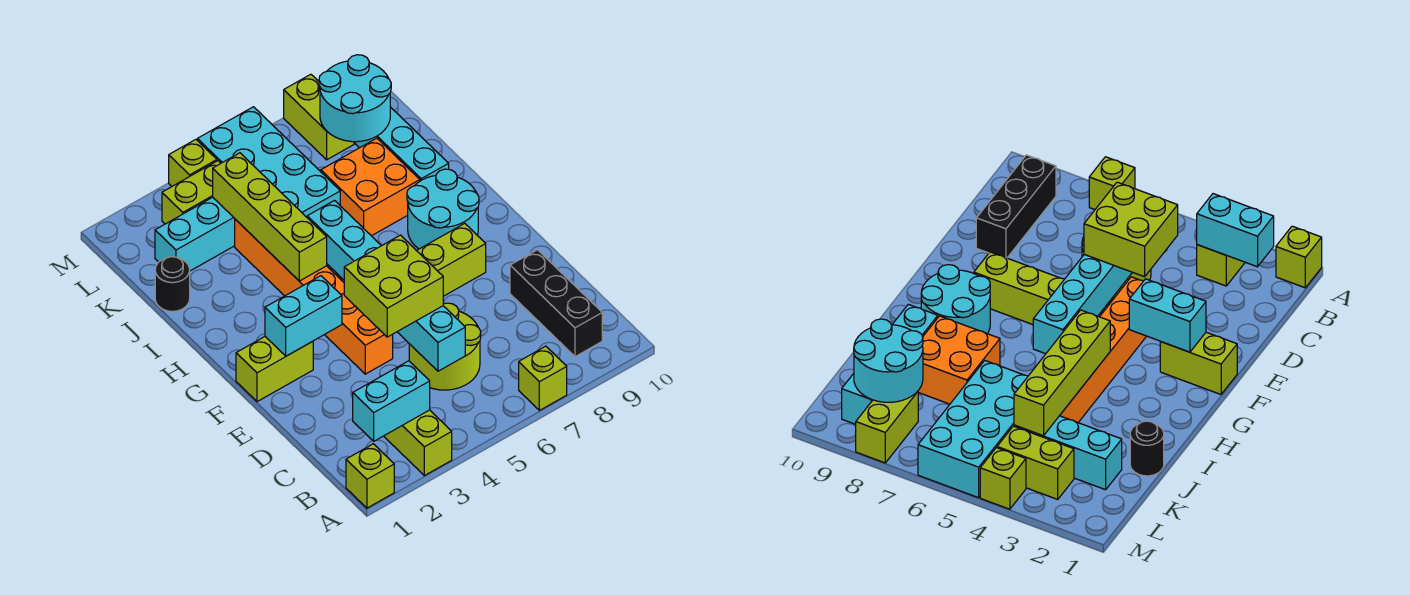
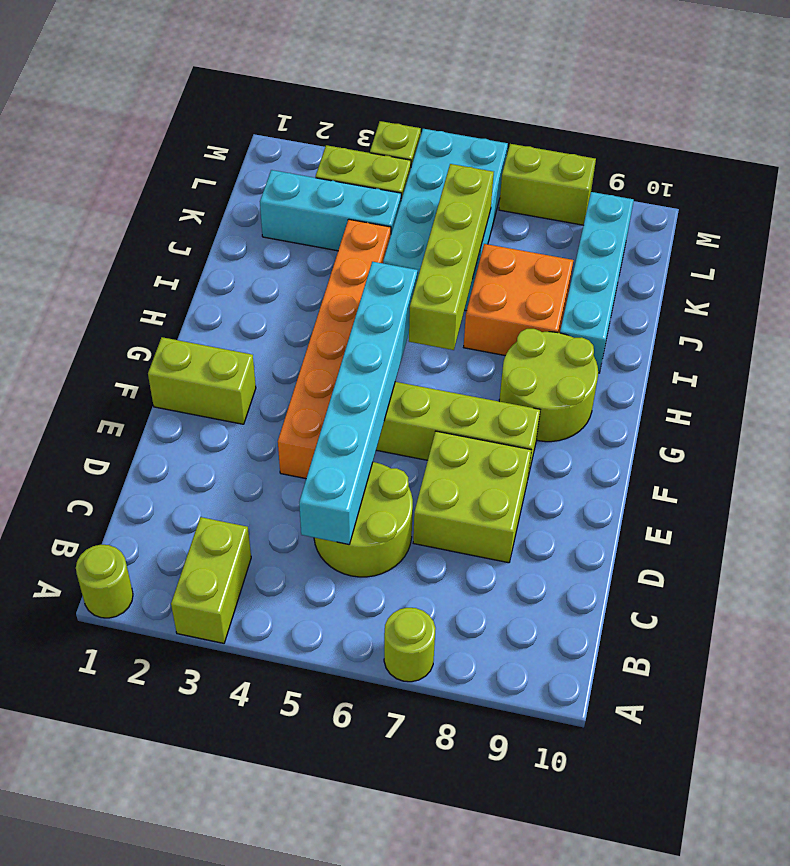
lime brick A1 level 1 -> lime round brick A1 level 1
lime brick A7 level 1 -> lime round brick A7 level 1
cyan brick B2:B3 level 2 -> none
black brick B9:D9 level 1 -> none
lime brick D4:E5 level 3 -> lime brick D7:E8 level 1
cyan brick F2:F3 level 2 -> none
cyan round brick G8:H9 level 1 -> lime round brick G8:H9 level 1
lime brick H4:K4 level 2 -> lime brick H6:K6 level 2
black round brick J1 level 1 -> none
cyan round brick K8:L9 level 2 -> none
lime brick L8:M8 level 1 -> lime brick M7:M8 level 1

